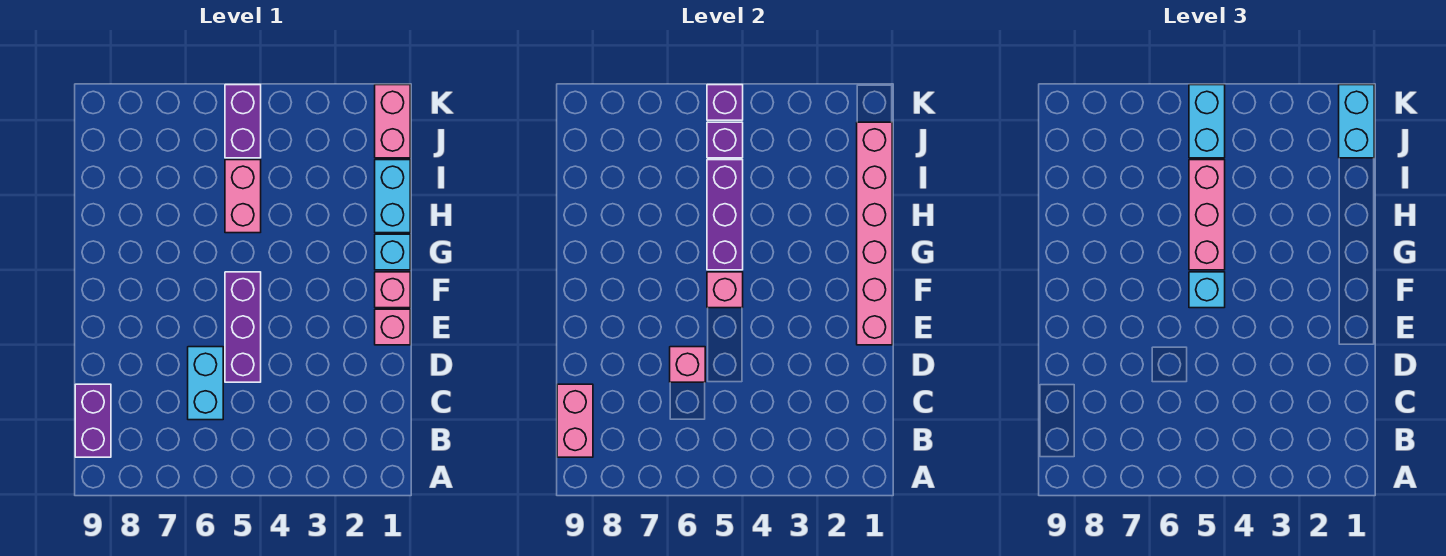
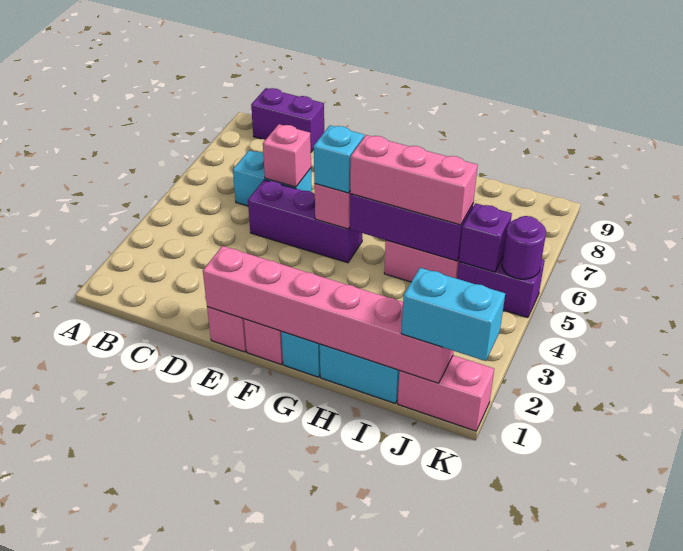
pink brick B9:C9 level 2 -> none
cyan brick J5:K5 level 3 -> none
purple brick K5 level 2 -> purple round brick K5 level 2

